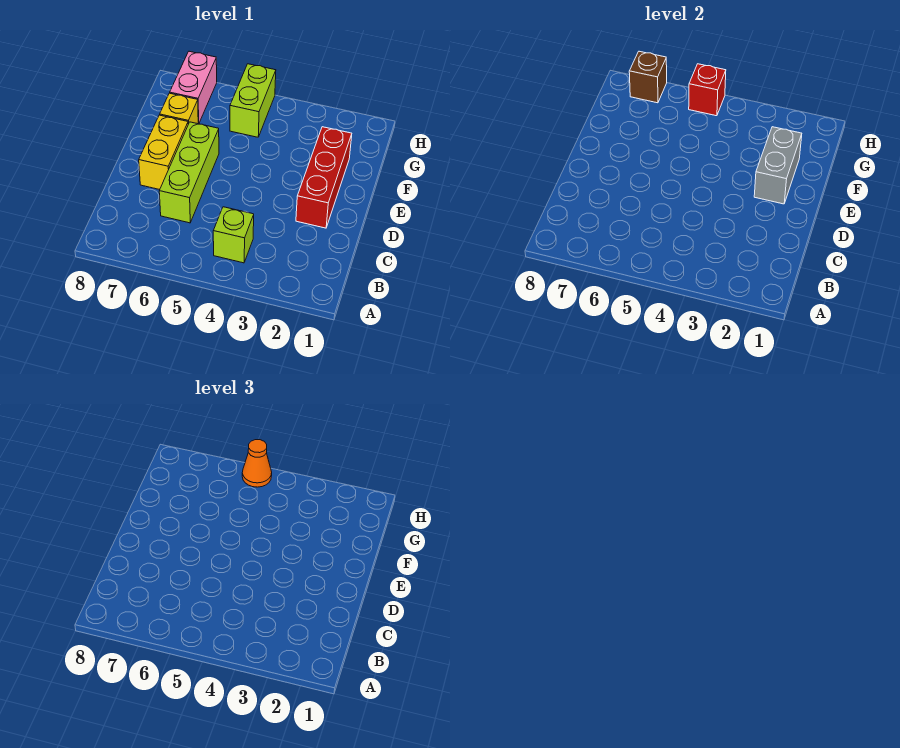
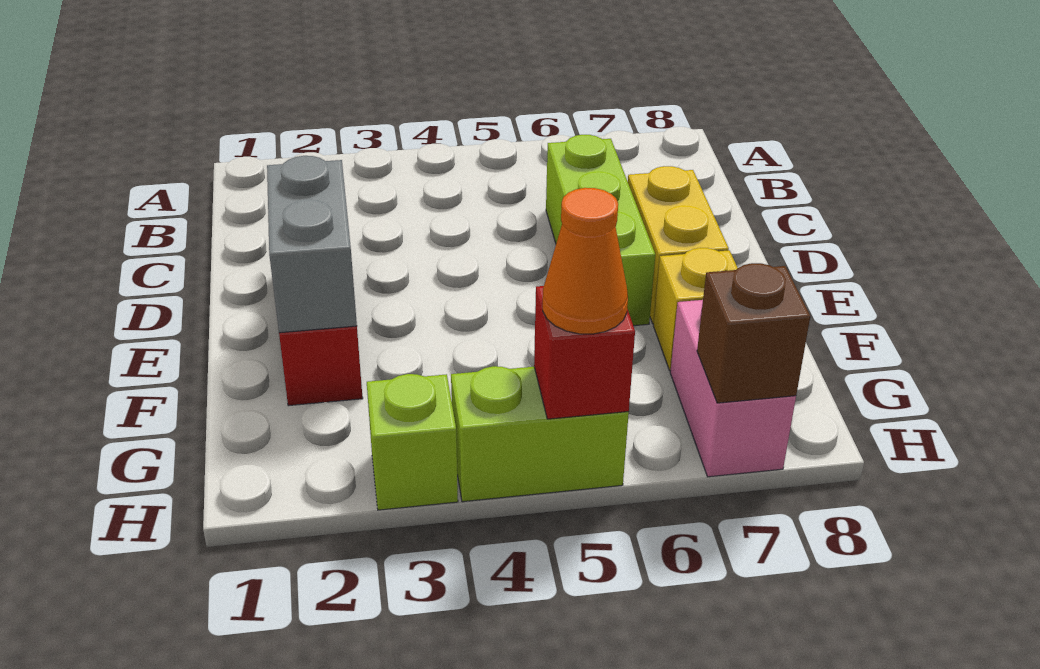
lime brick B4 level 1 -> lime brick H3 level 1
lime brick G5:H5 level 1 -> lime brick H4:H5 level 1

